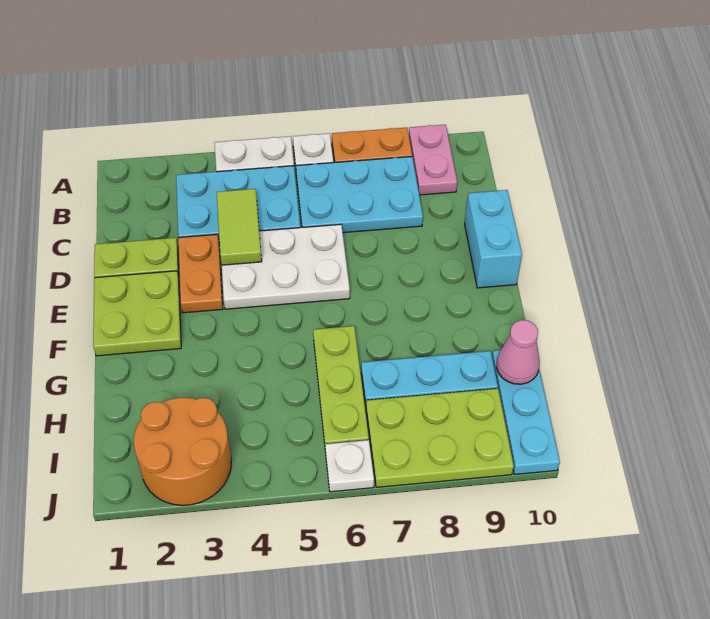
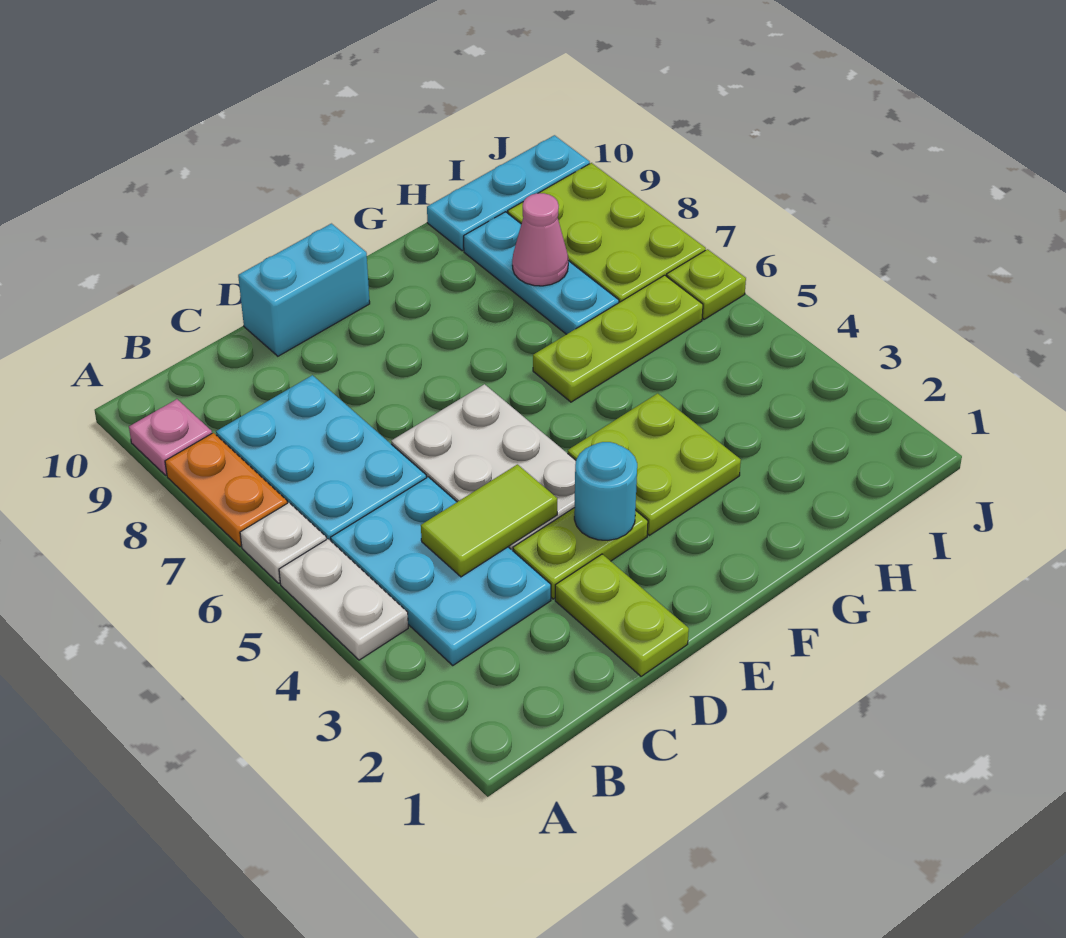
pink plate A9:B9 level 1 -> pink plate A9 level 1
orange plate D3:E3 level 1 -> lime plate D3:E3 level 1
lime plate E1:F2 level 1 -> lime plate F3:G4 level 1
none -> cyan round brick E3 level 2
pink cone H10 level 2 -> pink cone H8 level 2
orange round brick I2:J3 level 1 -> none
white plate J6 level 1 -> lime plate J6 level 1

